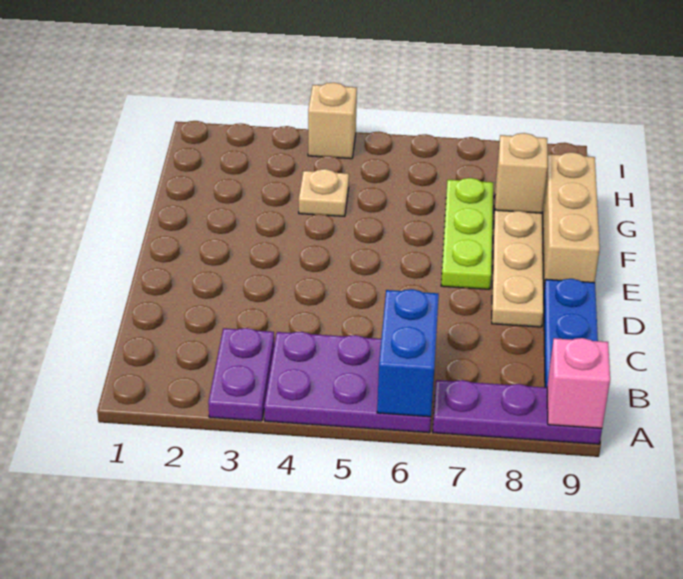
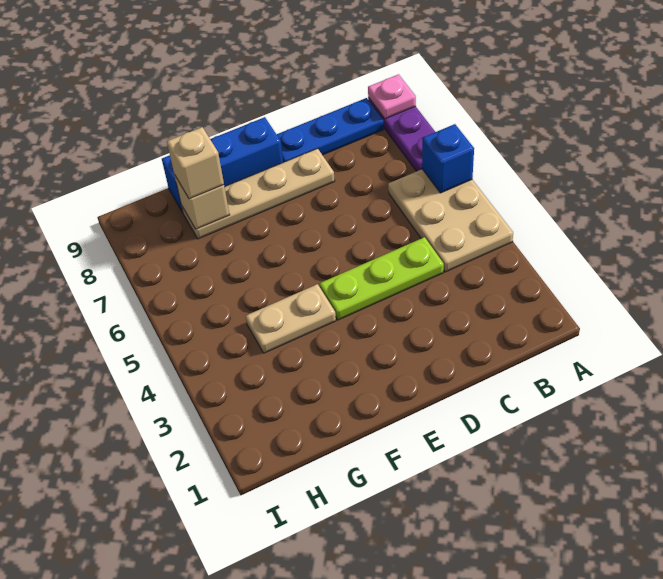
purple plate A3:B3 level 1 -> none
purple plate A4:B6 level 1 -> tan plate A4:B6 level 1
blue brick A6:B6 level 2 -> blue brick A6 level 2
pink brick A9 level 2 -> pink plate A9 level 2
lime plate E7:G7 level 1 -> lime plate C4:E4 level 1
tan brick E9:G9 level 1 -> blue brick E9:G9 level 1
tan plate G4 level 1 -> tan plate F4:G4 level 1
tan brick I4 level 1 -> tan brick G8 level 3

